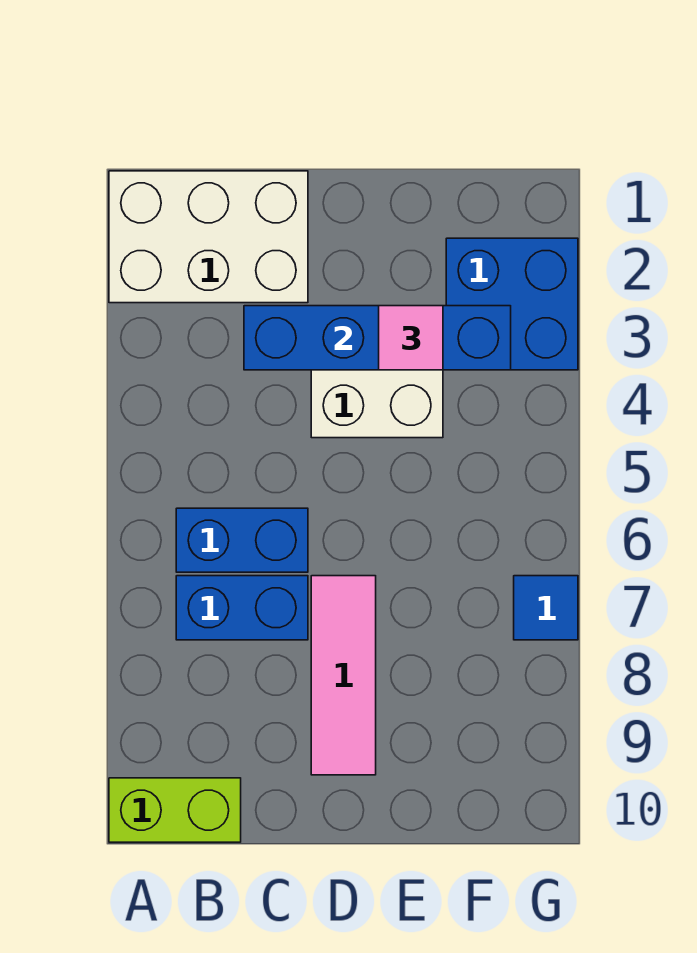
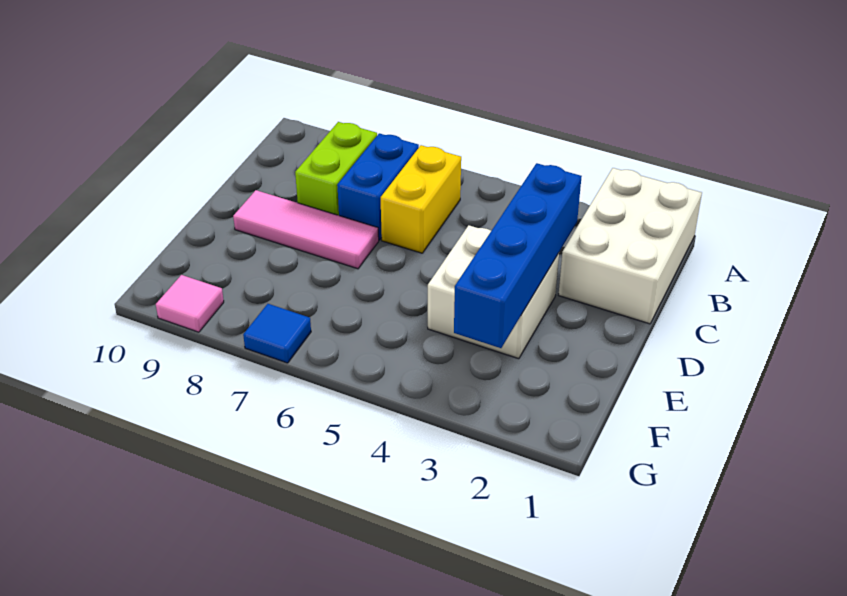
lime brick A10:B10 level 1 -> lime brick B8:C8 level 1
blue brick B6:C6 level 1 -> yellow brick B6:C6 level 1
pink tile E3 level 3 -> pink tile G9 level 1
blue brick F2:G3 level 1 -> none

